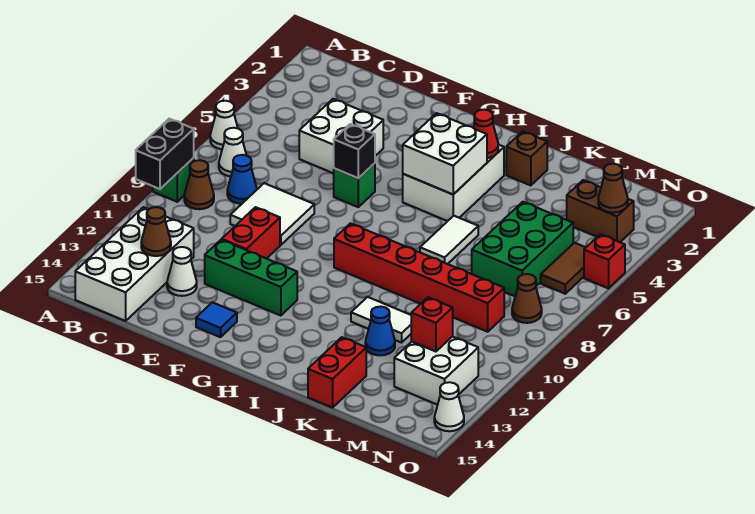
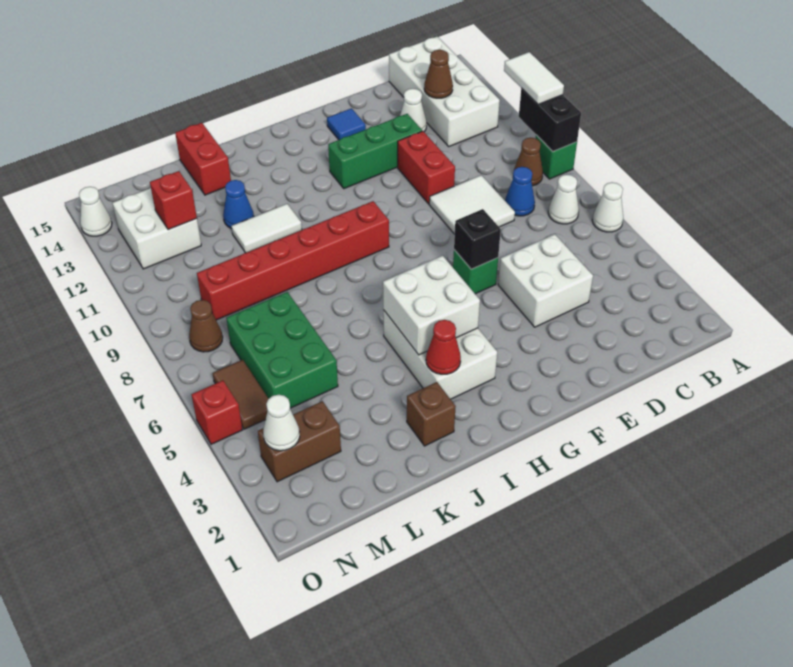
white tile J6:J7 level 1 -> white tile A10:A11 level 3
brown cone N3 level 2 -> white cone N3 level 2

